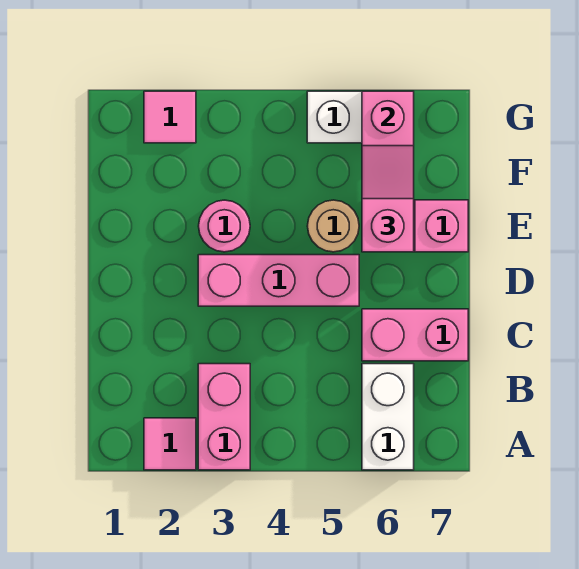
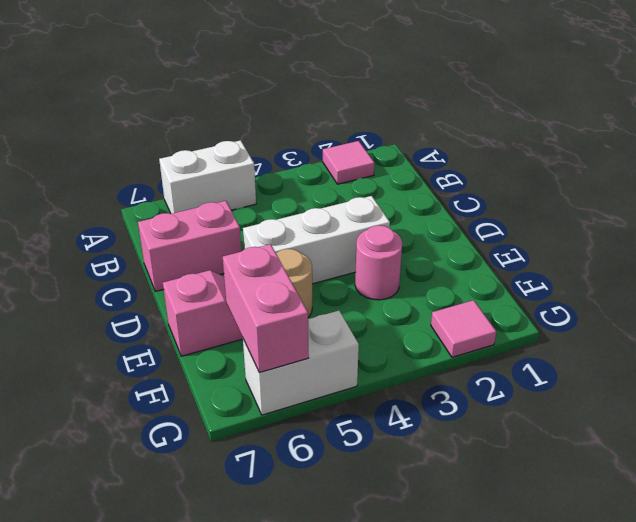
pink brick A3:B3 level 1 -> none
white brick A6:B6 level 1 -> white brick A5:A6 level 1
pink brick D3:D5 level 1 -> white brick D3:D5 level 1
pink slope E6:F6 level 3 top E -> none

